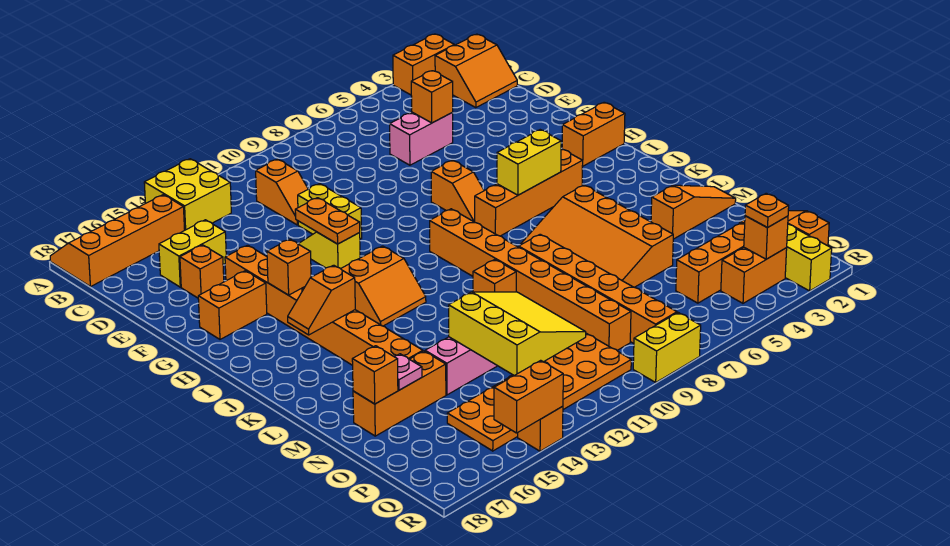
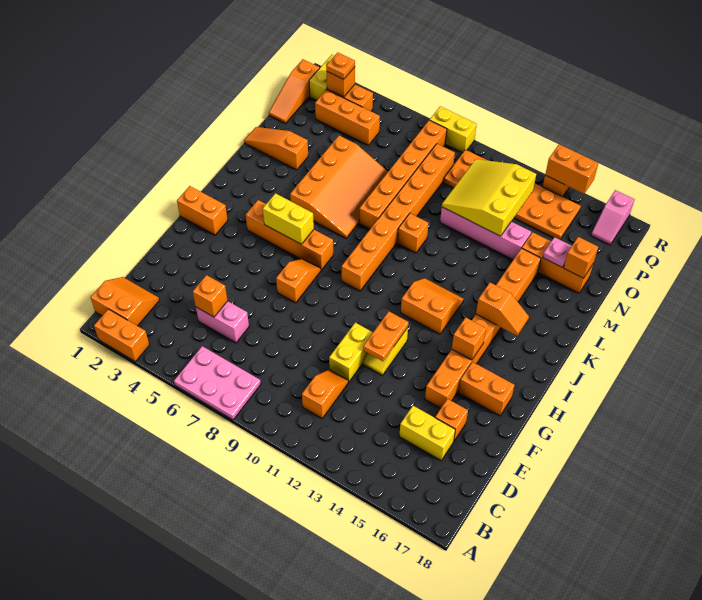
none -> pink plate A6:B8 level 1
yellow brick A13:B14 level 1 -> none
orange slope A15:B18 level 1 top B -> none
none -> pink slope Q17:R17 level 1 top R

